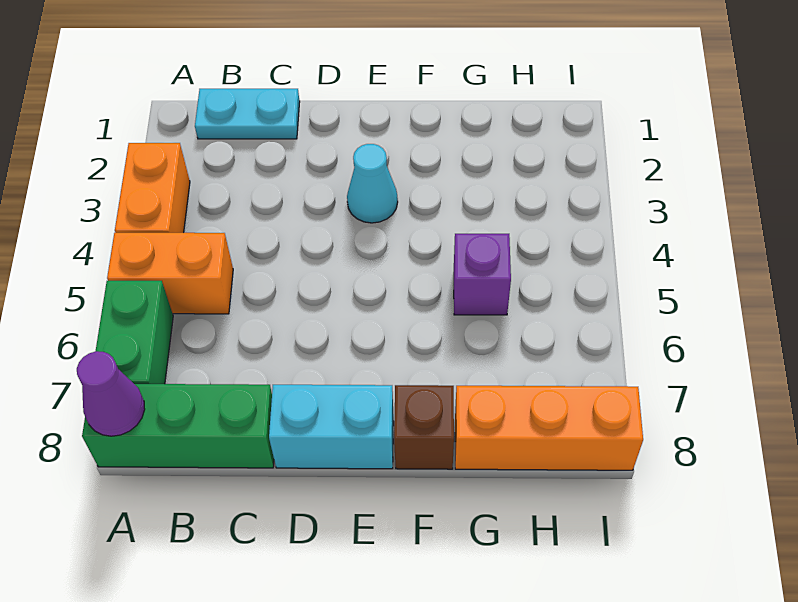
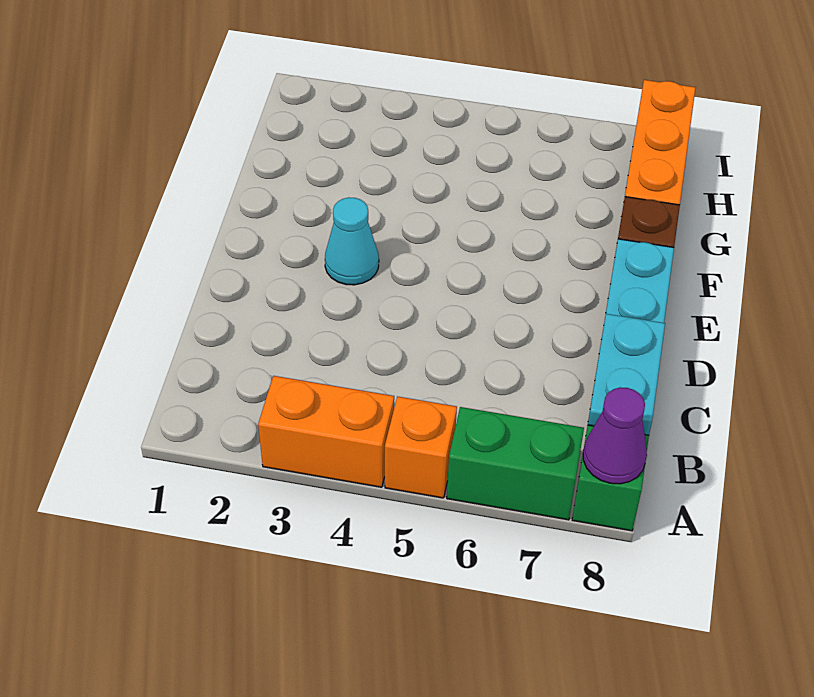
orange brick A5:B5 level 1 -> orange brick A5 level 1
cyan plate B1:C1 level 1 -> cyan plate B8:C8 level 2
purple brick G5 level 1 -> none

